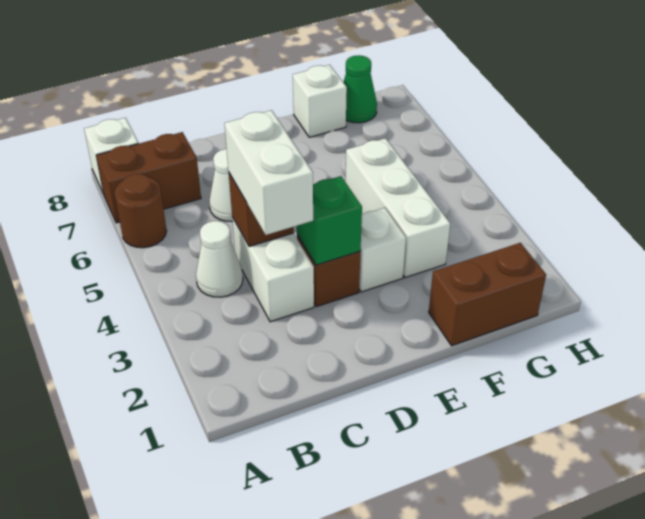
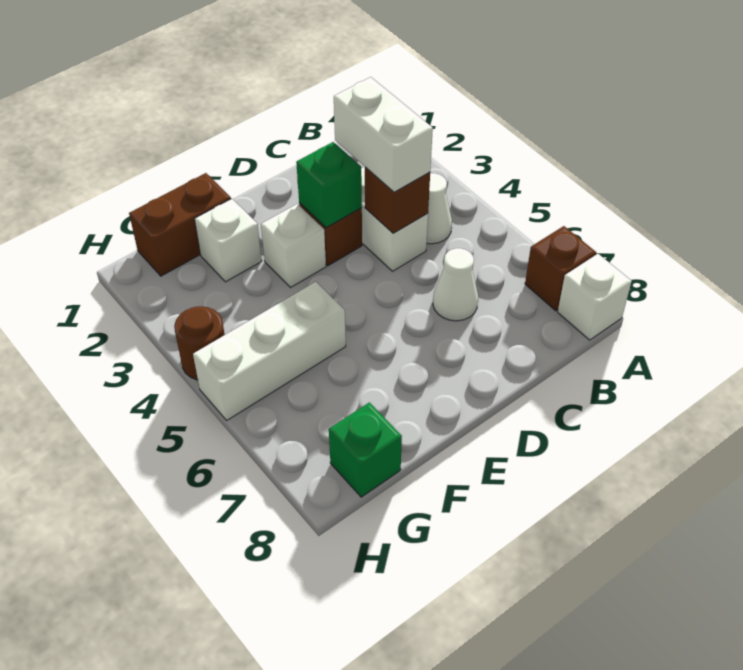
brown round brick A6 level 1 -> brown round brick H4 level 1
brown brick A7:B7 level 1 -> brown brick A7 level 1
white brick F3:F5 level 1 -> white brick F5:H5 level 1
white brick F8 level 1 -> white brick F2 level 1
green cone G8 level 1 -> green brick G8 level 1

